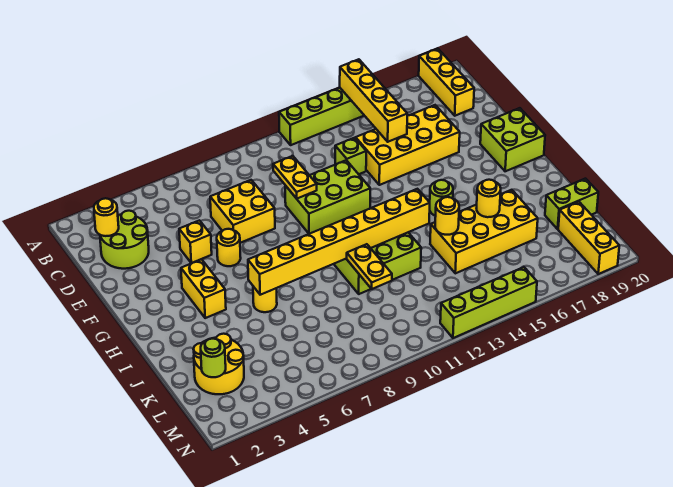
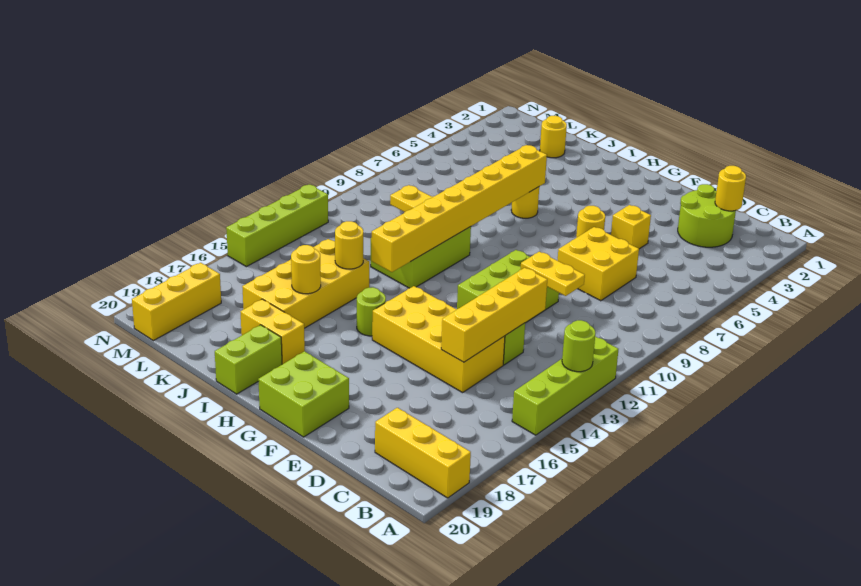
yellow brick A15:D15 level 2 -> yellow brick D12:D15 level 2
yellow brick D14:E17 level 1 -> yellow brick D14:G15 level 1
yellow brick G4:H4 level 1 -> yellow brick I18:J18 level 1
yellow round brick K2:L3 level 1 -> yellow round brick K2 level 1
lime brick K19:K20 level 1 -> lime brick I19:I20 level 1
lime round brick L2 level 2 -> lime round brick A13 level 2
yellow brick L19:N19 level 1 -> yellow brick M18:M20 level 1

